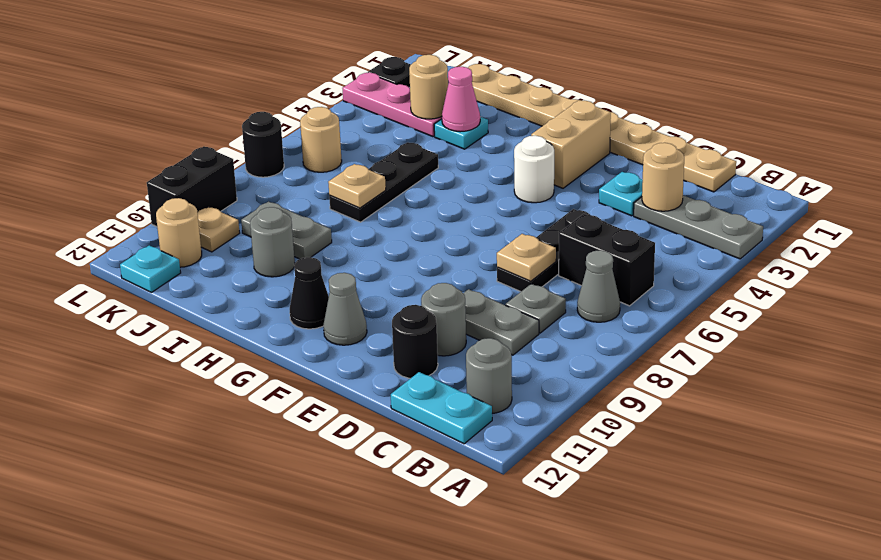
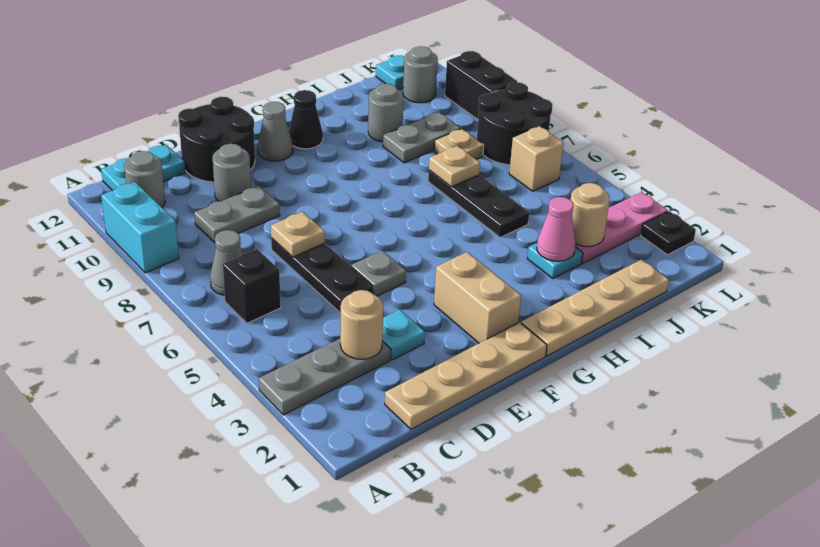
none -> cyan brick A9:A10 level 1
black brick B6:C6 level 1 -> black brick B6 level 1
grey plate C8 level 1 -> grey plate E5 level 1
black round brick D11 level 1 -> black round brick D11:E12 level 1
white round brick F4 level 1 -> none
tan round brick K6 level 1 -> tan brick K6 level 1
tan plate K10 level 1 -> tan plate J8 level 1
tan round brick K11 level 1 -> grey round brick K11 level 1
black round brick L7 level 1 -> black round brick K7:L8 level 1

